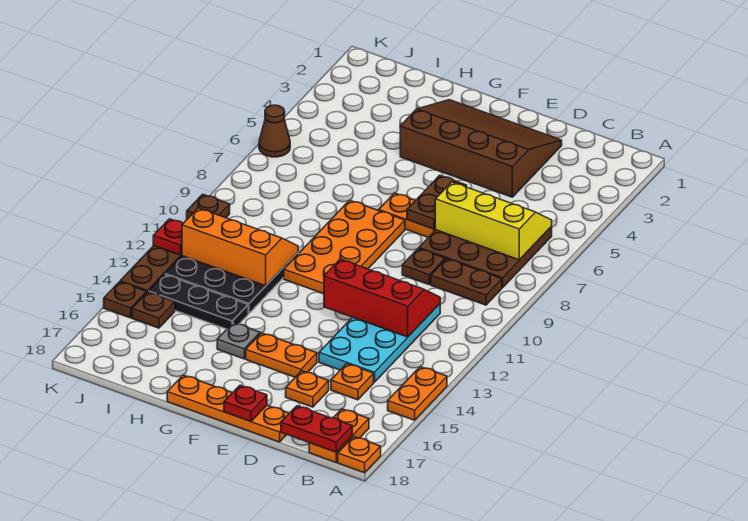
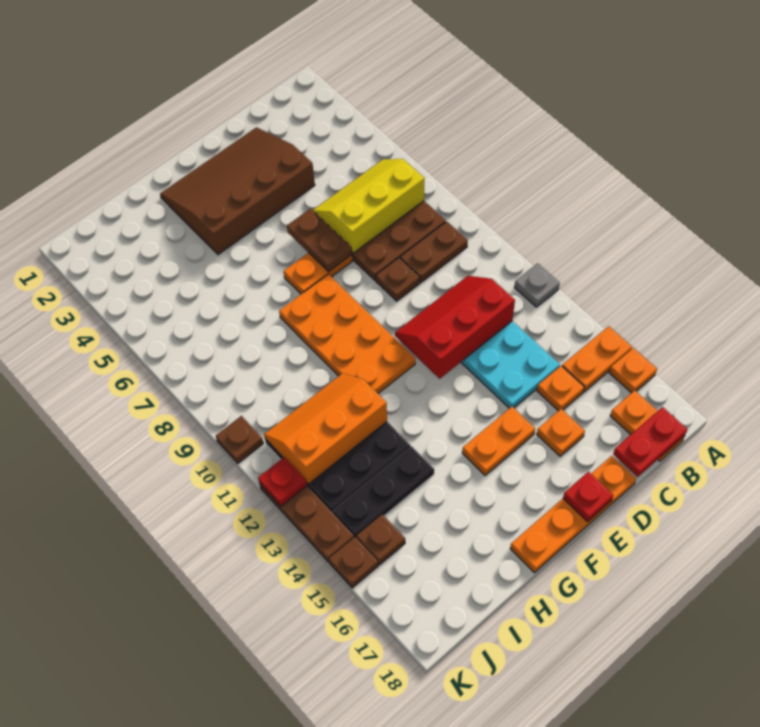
orange plate A14:A15 level 1 -> orange plate A15:B15 level 1
orange plate A18 level 1 -> orange plate A16 level 1
grey plate G15 level 1 -> grey plate A12 level 1
brown cone K6 level 1 -> none

